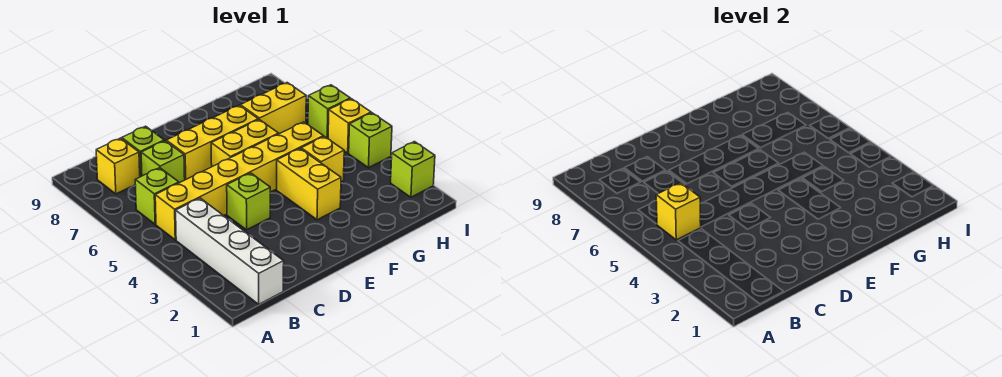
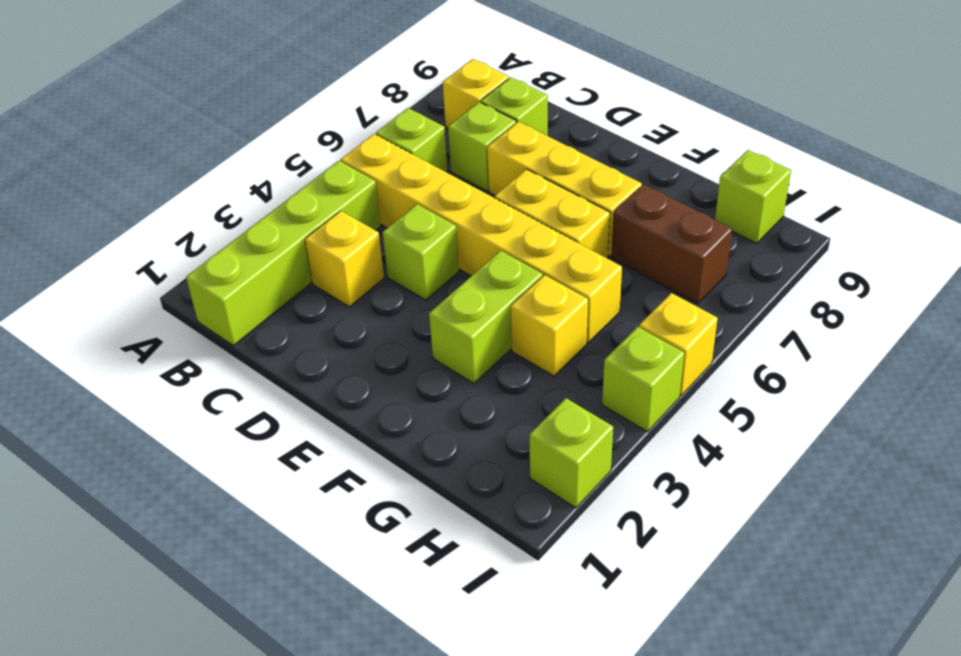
white brick B1:B4 level 1 -> lime brick B1:B4 level 1
yellow brick B5 level 2 -> yellow brick C3 level 1
yellow brick F3:F4 level 1 -> lime brick F3:F4 level 1
yellow brick G7:H7 level 1 -> brown brick G7:H7 level 1
lime brick I6 level 1 -> lime brick H9 level 1

